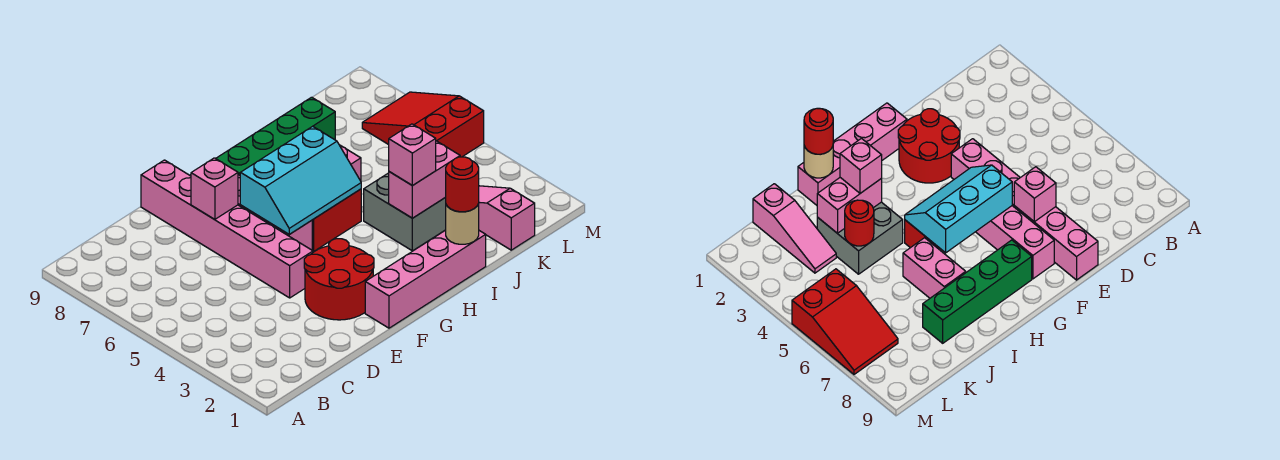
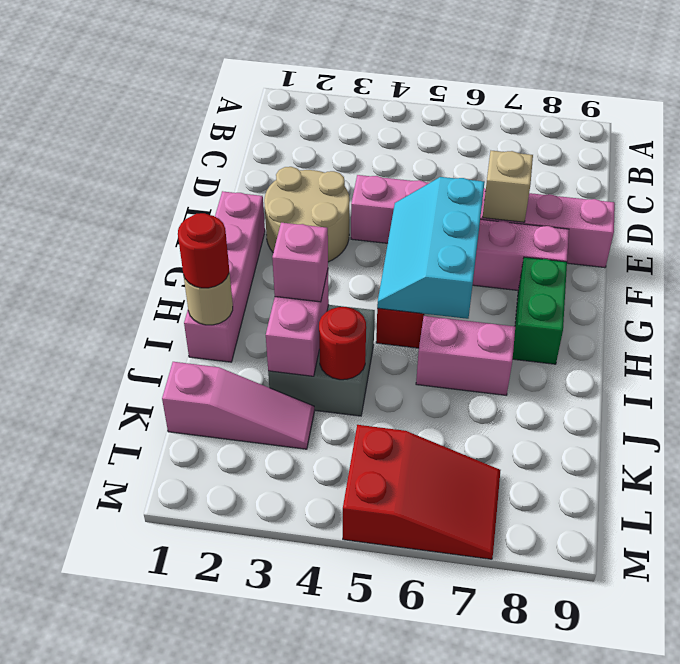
red round brick E2:F3 level 1 -> tan round brick E2:F3 level 1
pink brick E7 level 2 -> tan brick E7 level 2
green brick G8:J8 level 1 -> green brick G8:H8 level 1

